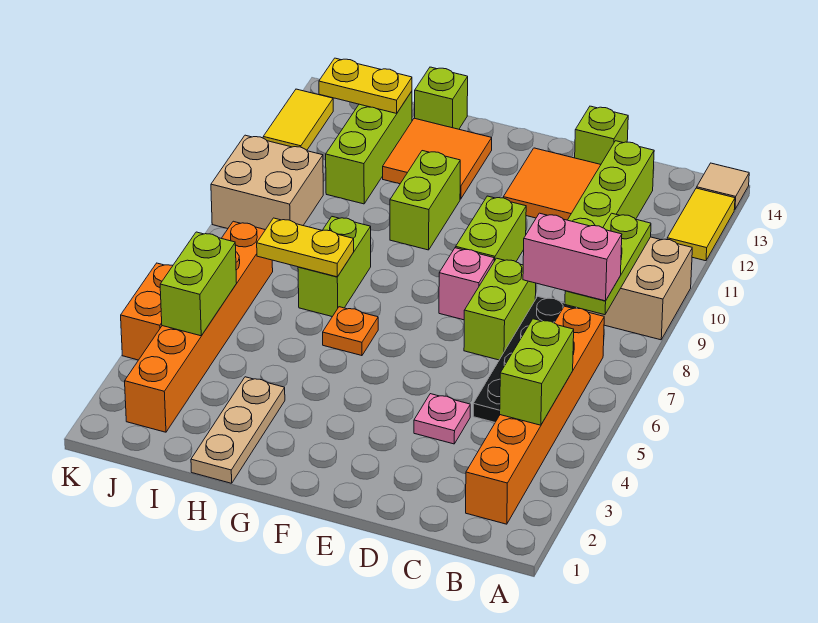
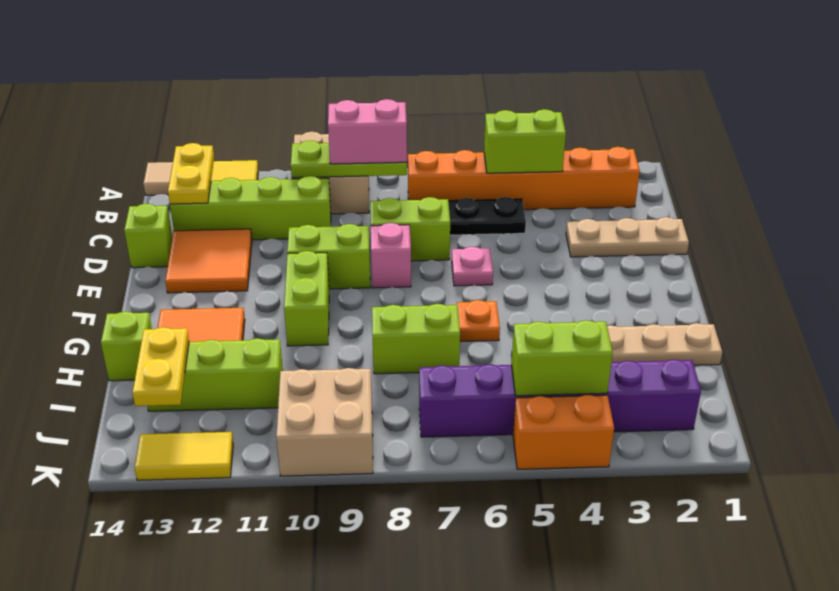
pink brick B8:C8 level 3 -> pink brick B8:B9 level 3
none -> tan plate D1:D3 level 1
pink plate D4 level 1 -> pink plate E6 level 1
lime brick G10:G11 level 1 -> lime brick F10:G10 level 1
yellow plate H7:I7 level 2 -> yellow plate B13:C13 level 2
orange brick J2:J7 level 1 -> purple brick J2:J7 level 1

